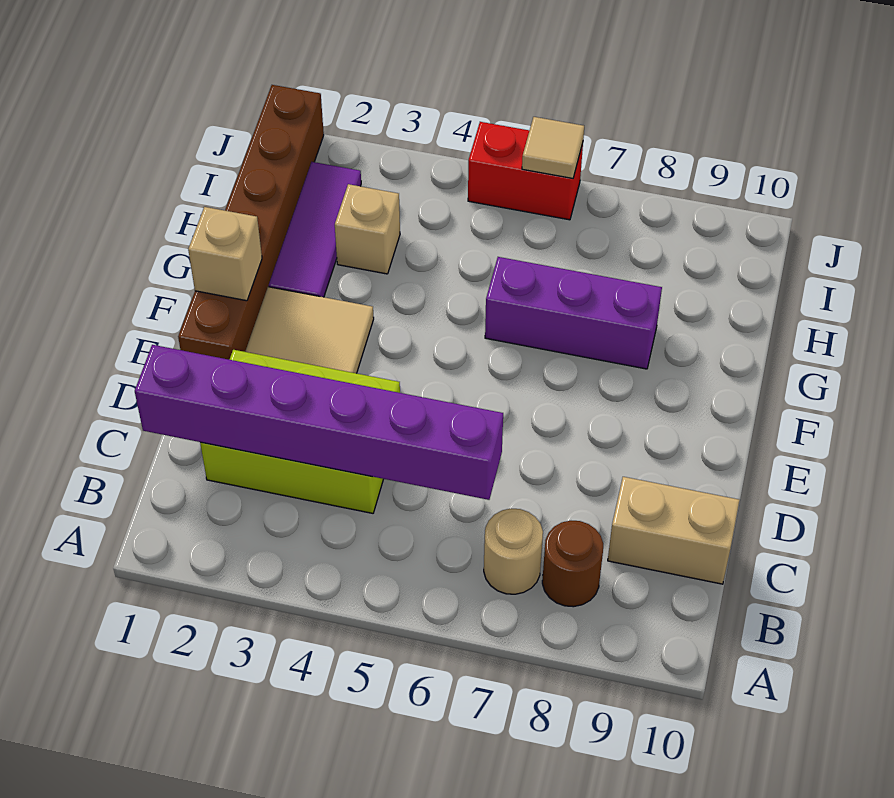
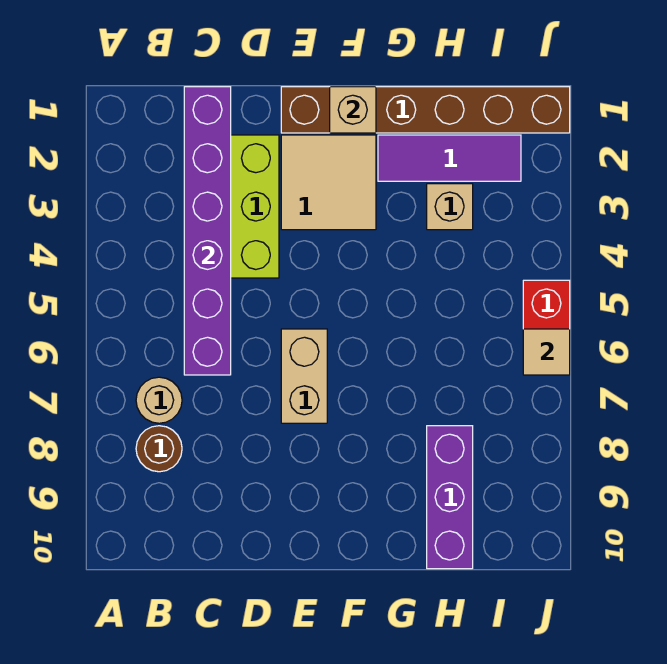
tan brick C9:C10 level 1 -> tan brick E6:E7 level 1
purple brick G6:G8 level 1 -> purple brick H8:H10 level 1

